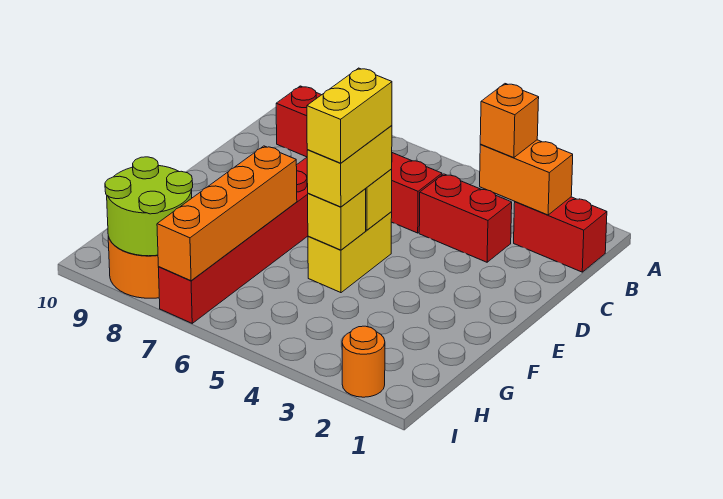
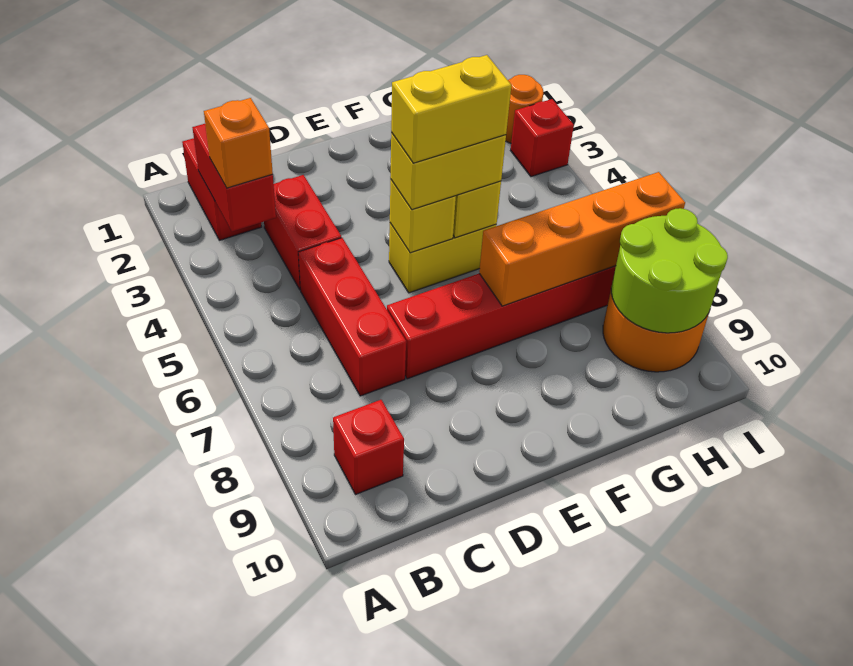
orange brick B2:B3 level 2 -> red brick B2:B3 level 2
none -> red brick I3 level 1

